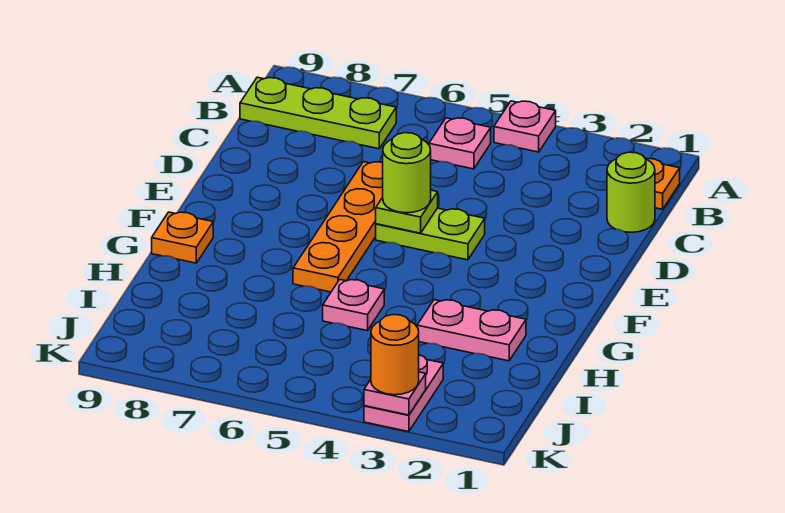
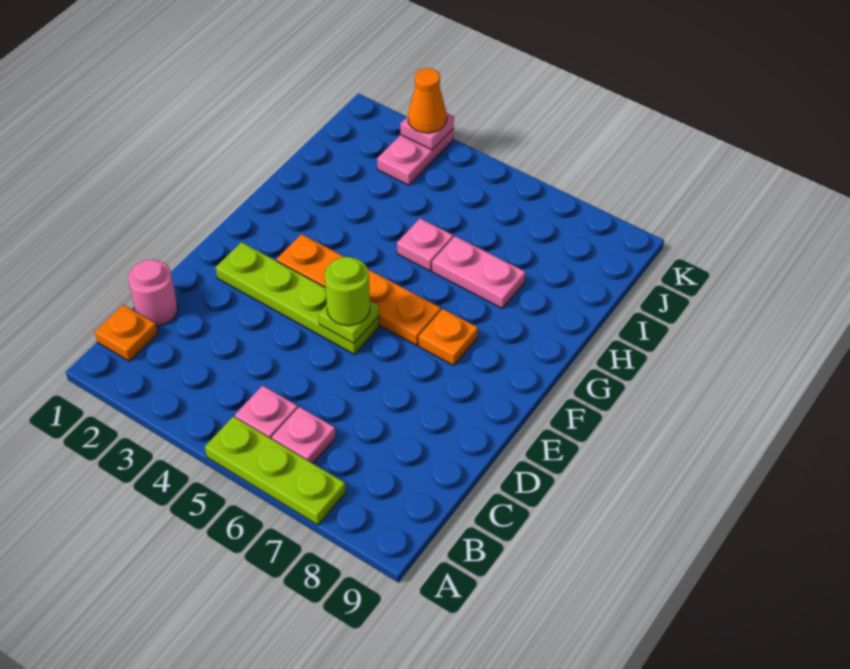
pink plate A4 level 1 -> pink plate B6 level 1
lime plate B7:B9 level 1 -> lime plate A5:A7 level 1
lime round brick C1 level 1 -> pink round brick C1 level 1
orange plate D6:G6 level 1 -> orange plate F3:F6 level 1
lime plate E4:E5 level 1 -> lime plate E2:E5 level 1
orange plate G9 level 1 -> orange plate F7 level 1
pink plate H2:H3 level 1 -> pink plate H6:H7 level 1
orange round brick K3 level 3 -> orange cone K3 level 3

